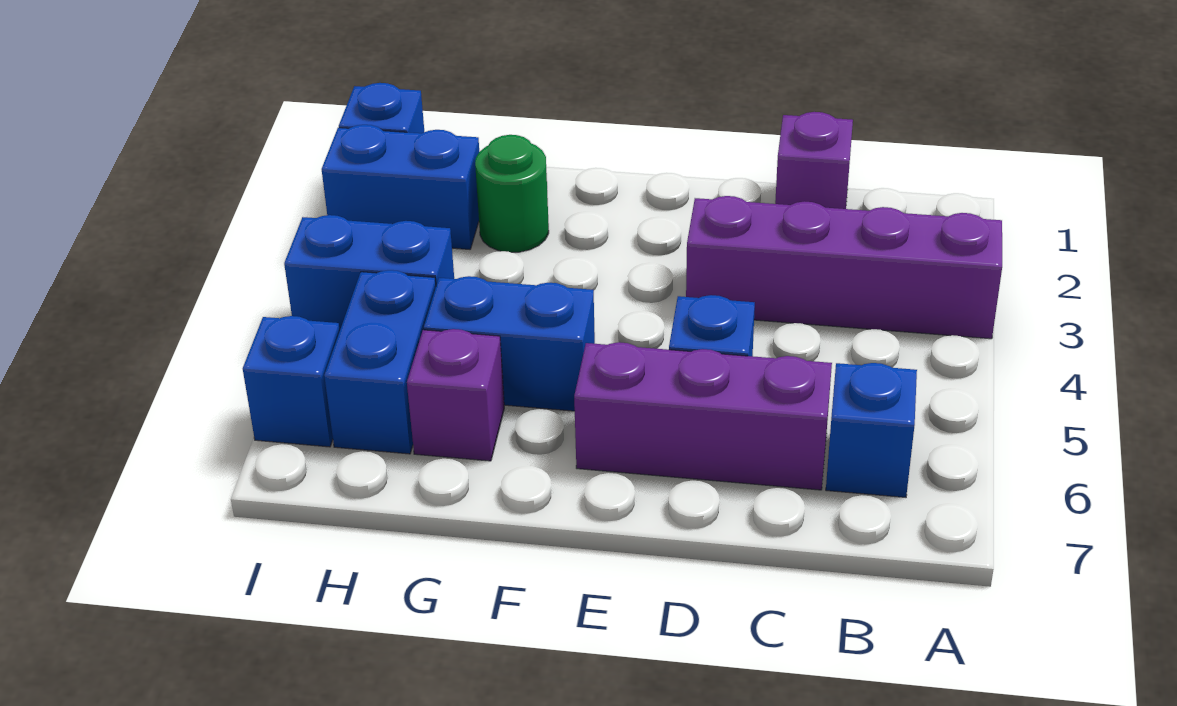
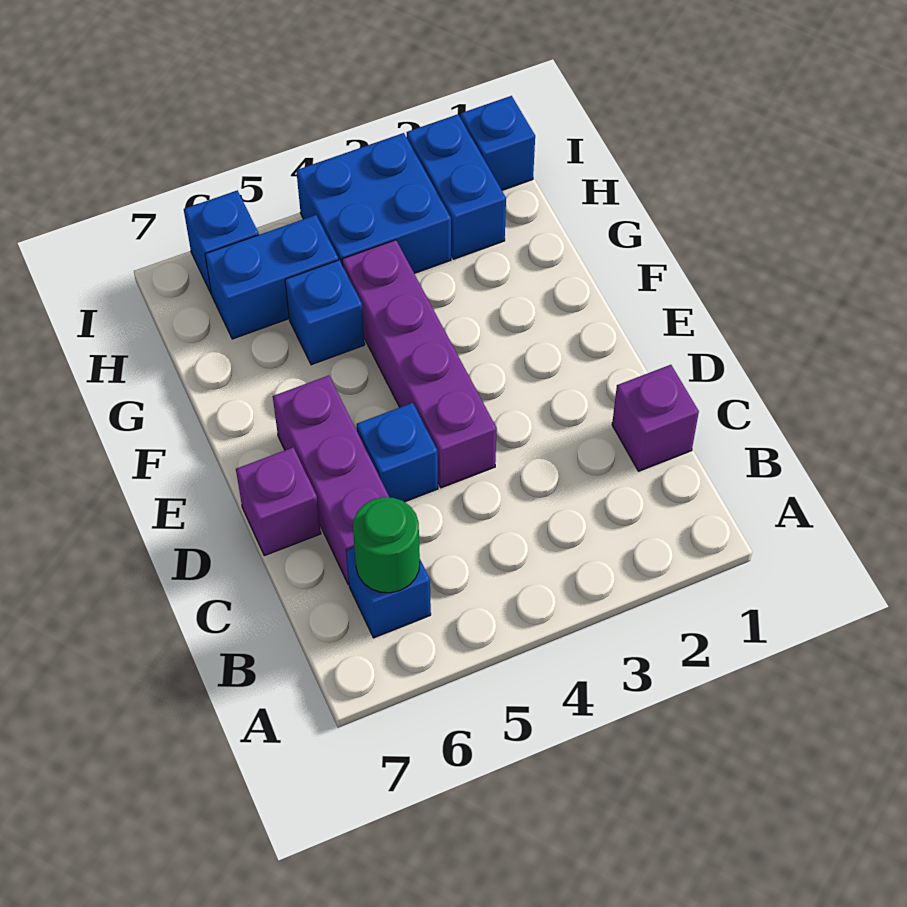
purple brick A3:D3 level 1 -> purple brick D4:G4 level 1
blue brick F5:G5 level 1 -> blue brick G5 level 1
green round brick G2 level 1 -> green round brick B6 level 2
purple brick G6 level 1 -> purple brick D7 level 1
blue brick H4:I4 level 1 -> blue brick H3:I4 level 1

